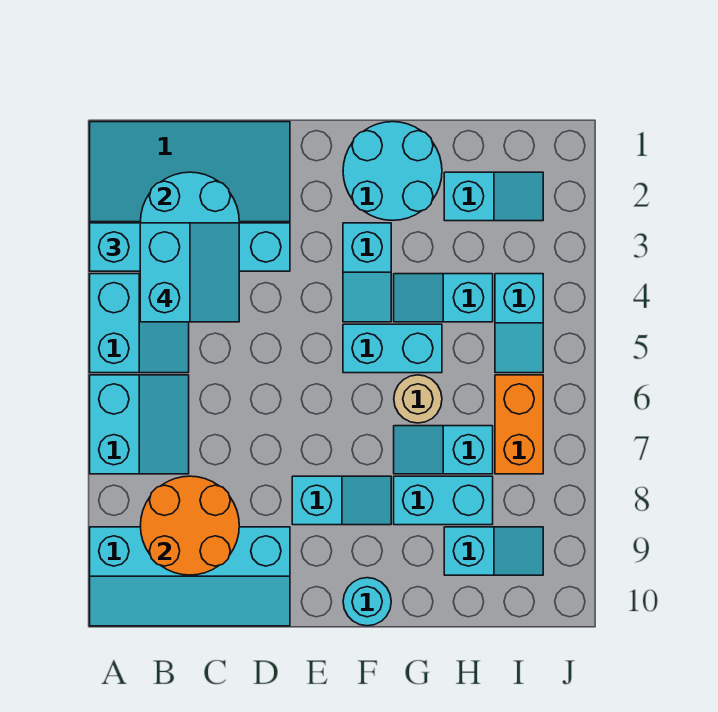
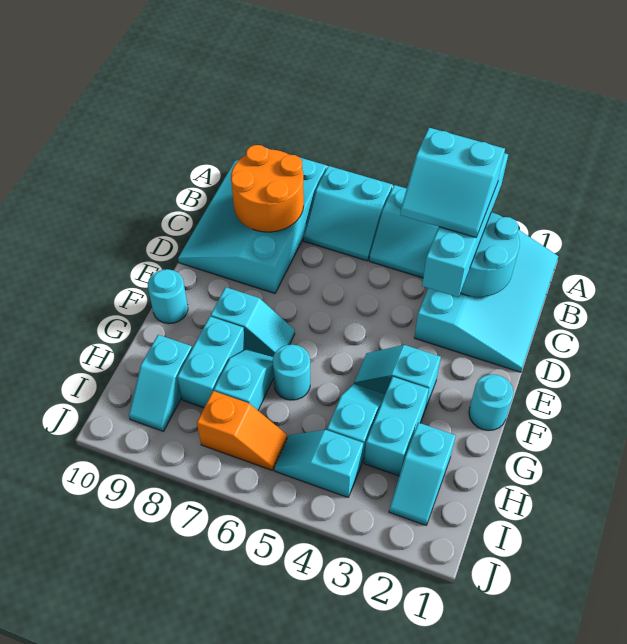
cyan slope A9:D10 level 1 top 9 -> cyan slope A8:D10 level 1 top 8
cyan slope E8:F8 level 1 top E -> cyan slope F7:F8 level 1 top 8
cyan round brick F1:G2 level 1 -> cyan round brick F1 level 1
cyan brick F5:G5 level 1 -> cyan brick G3:H3 level 1
tan round brick G6 level 1 -> cyan round brick G6 level 1
orange brick I6:I7 level 1 -> orange slope I6:I7 level 1 top 7

